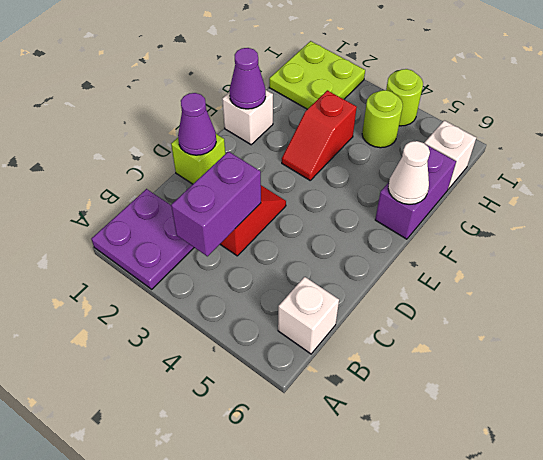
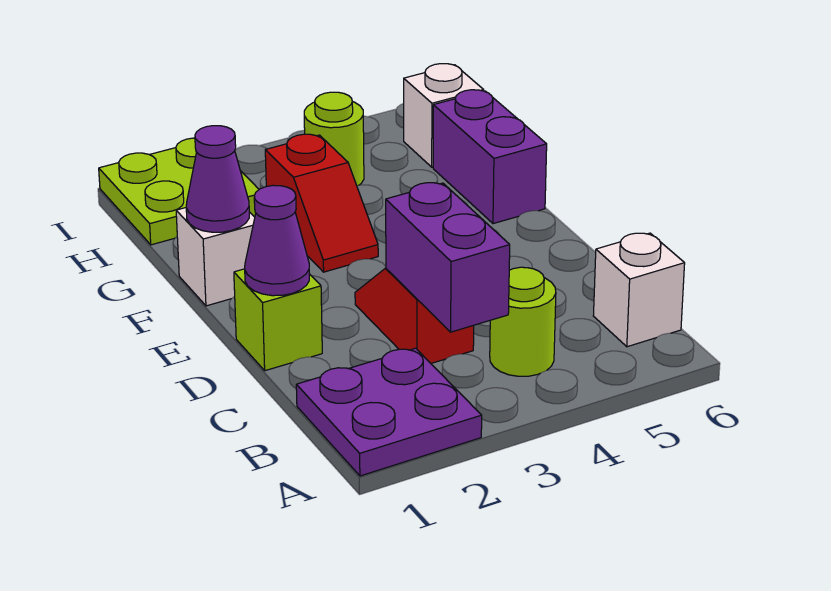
white cone F6 level 2 -> none
lime round brick I4 level 1 -> lime round brick B4 level 1

